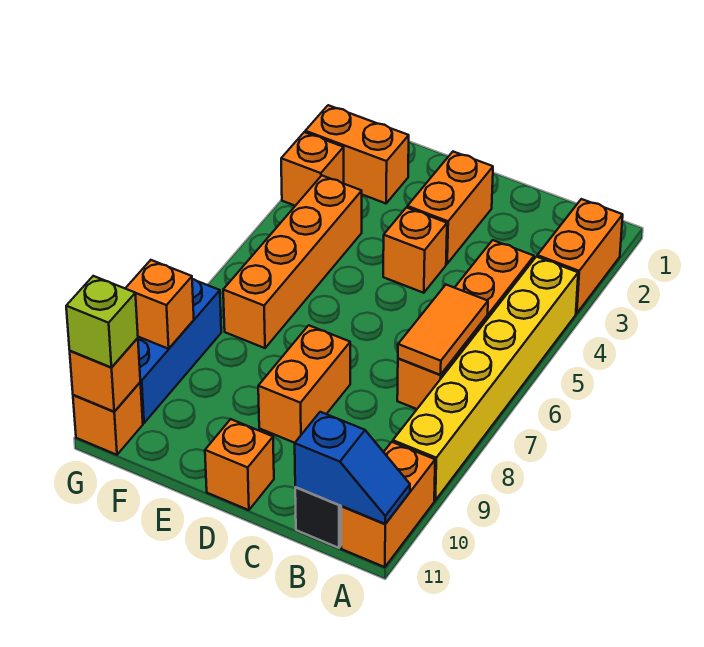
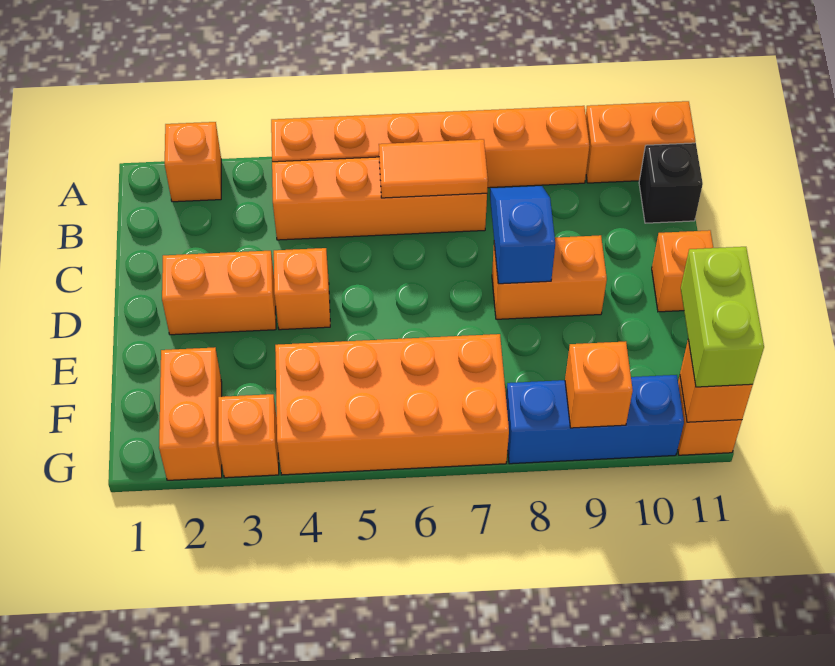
orange brick A2:A3 level 1 -> orange brick A2 level 1
yellow brick A4:A9 level 1 -> orange brick A4:A9 level 1
blue slope A11:B11 level 2 top B -> blue slope C8:D8 level 2 top D
orange brick F4:F7 level 1 -> orange brick F4:G7 level 1
lime brick G11 level 3 -> lime brick F11:G11 level 3

